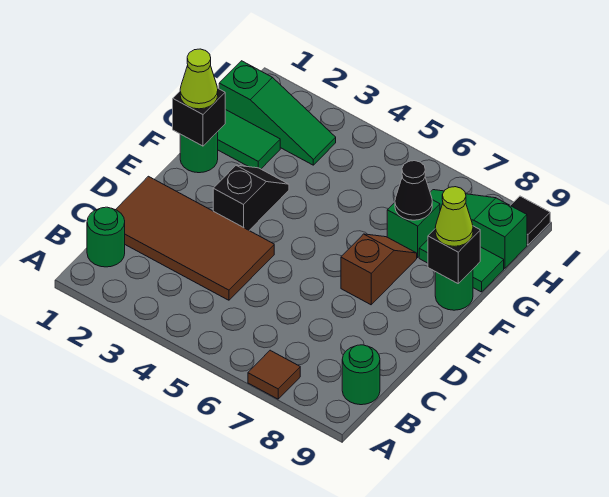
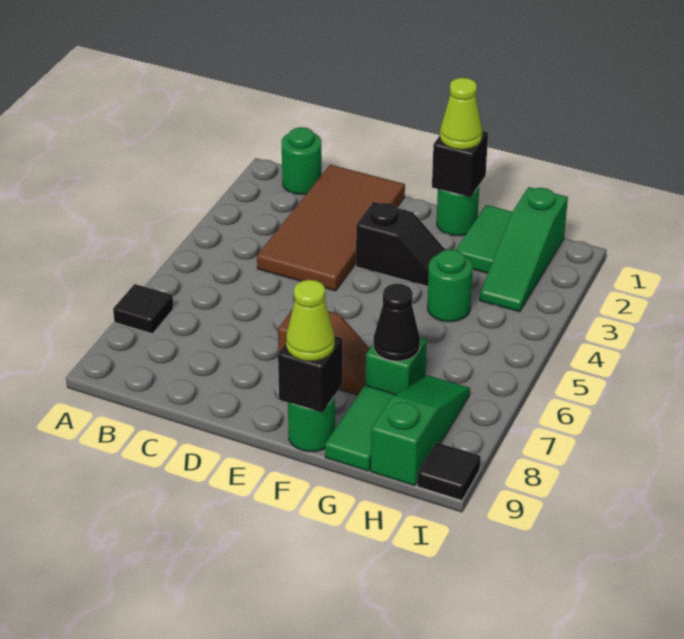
brown tile A7 level 1 -> black tile A7 level 1
green round brick B9 level 1 -> green round brick G4 level 1

